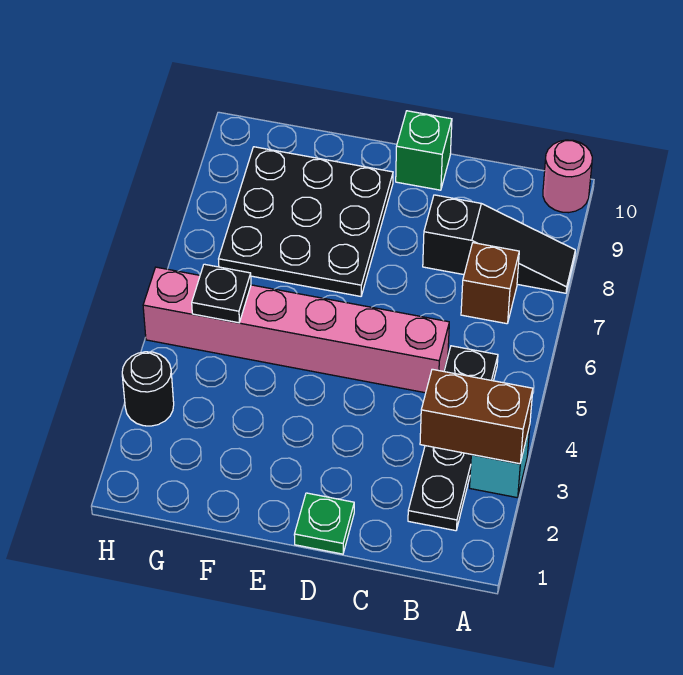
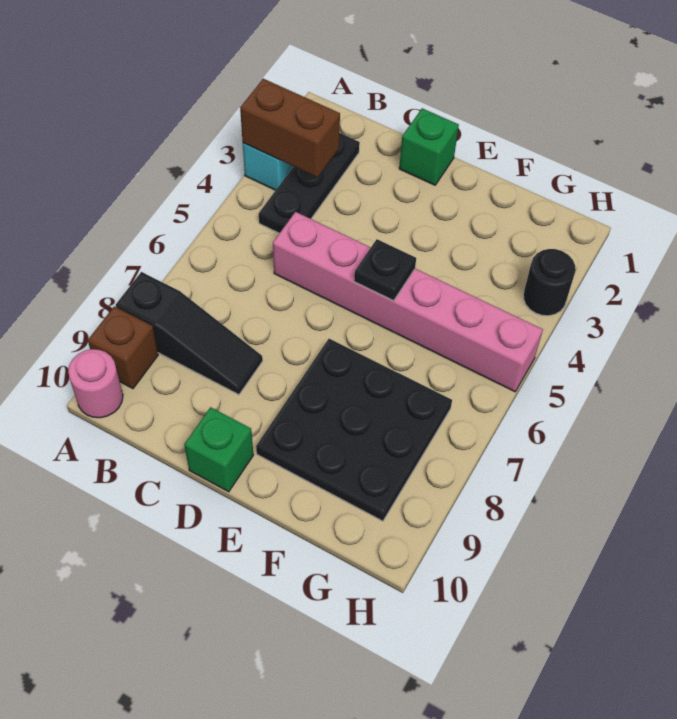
black slope A8:C8 level 1 top C -> black slope A8:C8 level 1 top A
black plate B2:B5 level 1 -> black plate B2:B4 level 1
brown brick B7 level 1 -> brown brick A9 level 1
green plate D1 level 1 -> green brick D1 level 1
black plate G5 level 2 -> black plate E5 level 2

